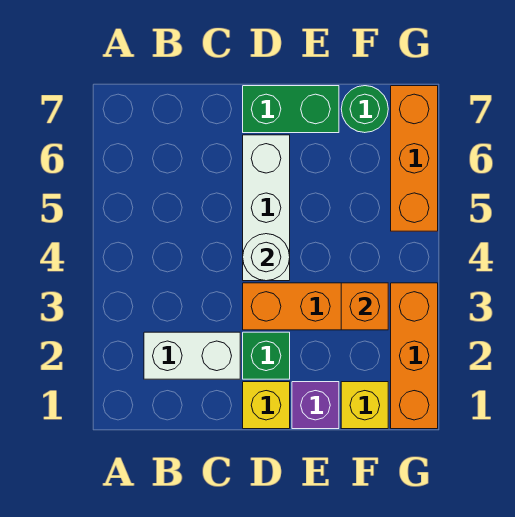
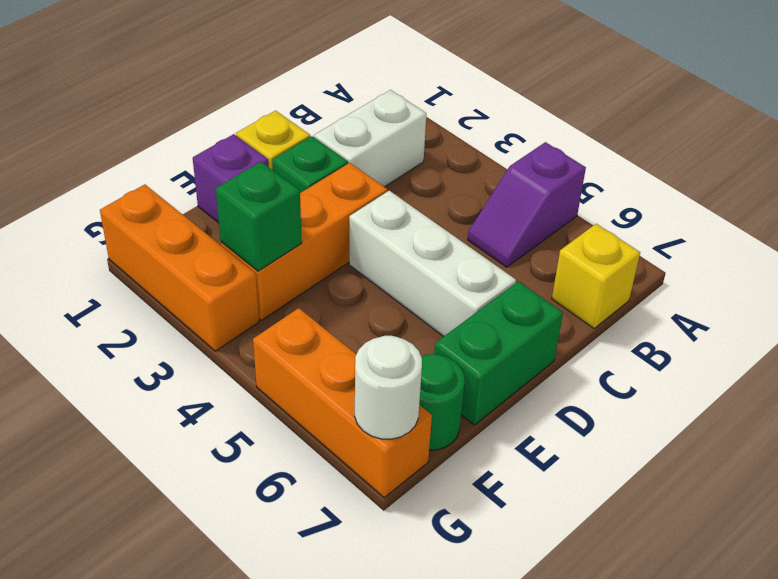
none -> purple slope A5:B5 level 1 top A
white round brick D4 level 2 -> white round brick G7 level 2
yellow brick F1 level 1 -> yellow brick B7 level 1
orange brick F3 level 2 -> green brick F3 level 2

